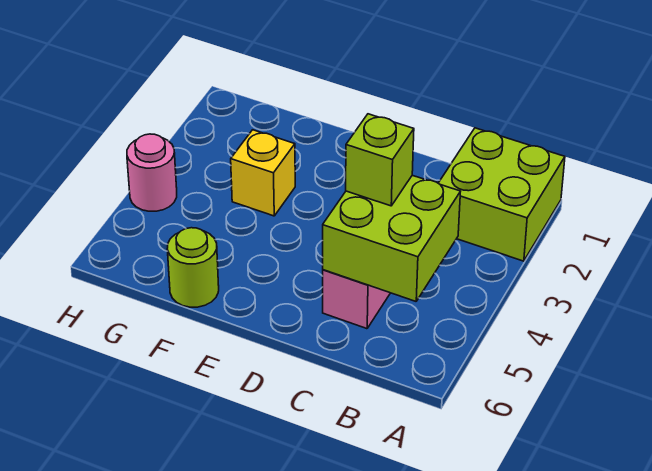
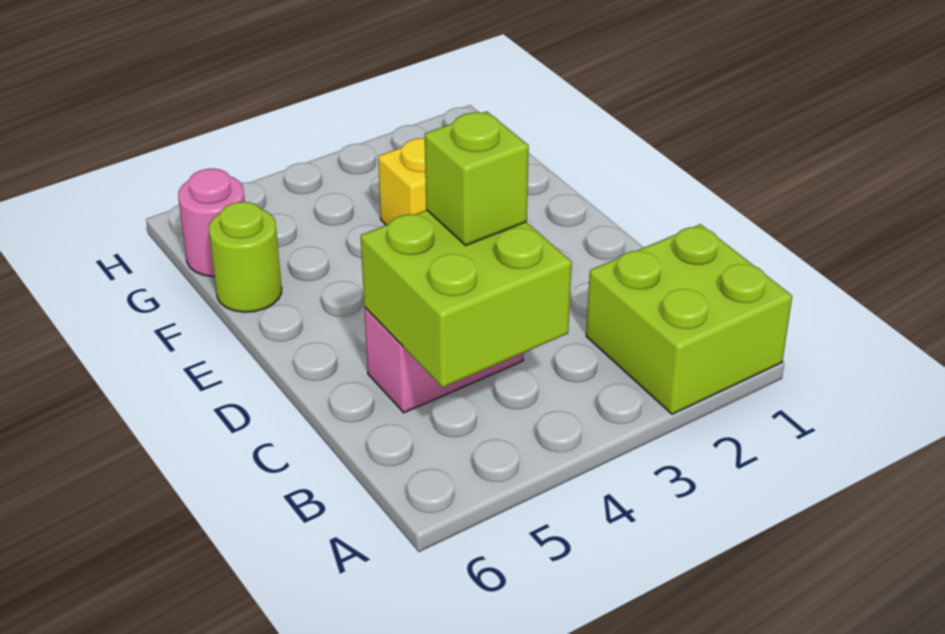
pink round brick H4 level 1 -> pink round brick G6 level 1

